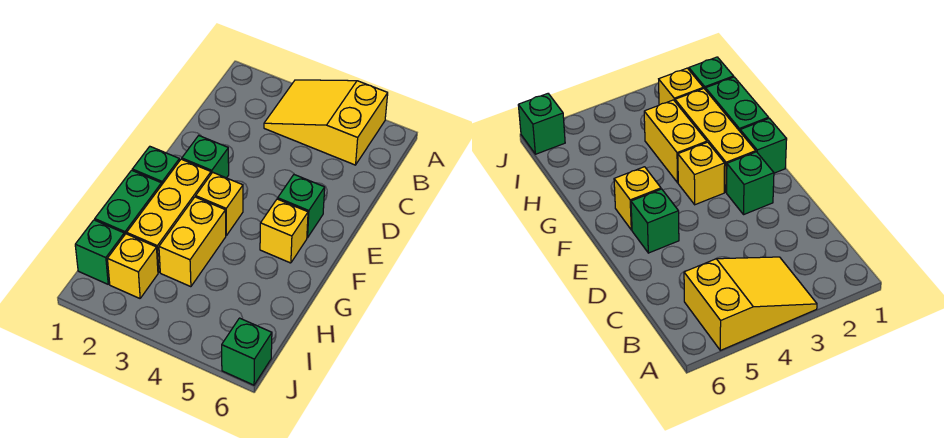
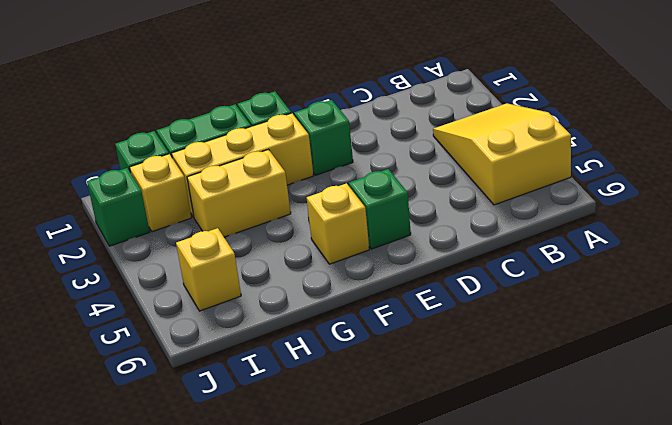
yellow brick F3 level 1 -> yellow brick I5 level 1
green brick J6 level 1 -> green brick J2 level 1

